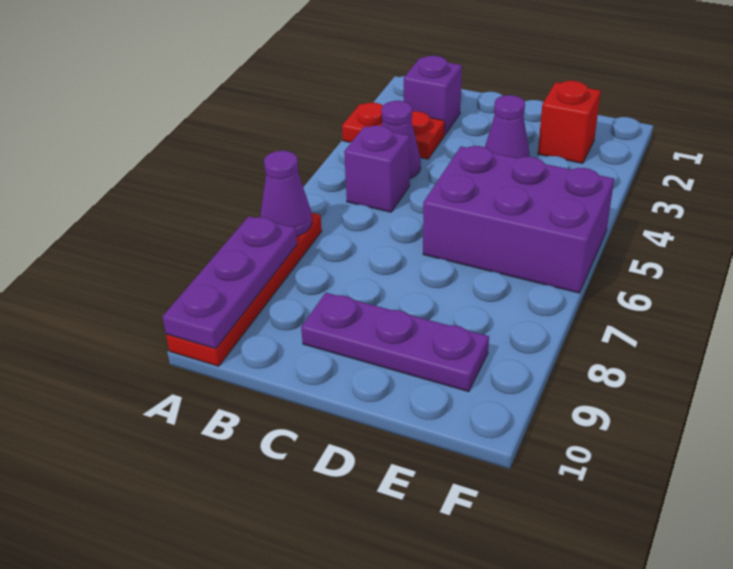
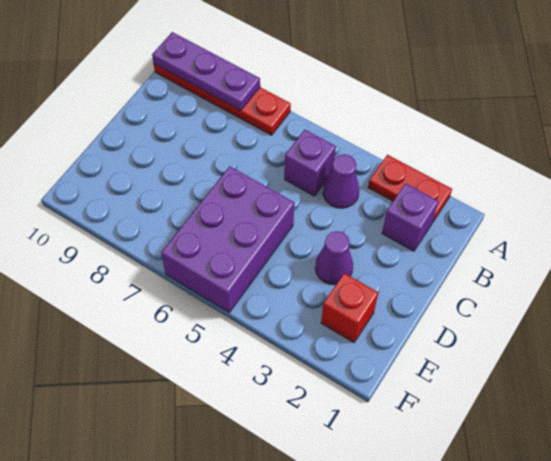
red plate A3:B3 level 1 -> red plate A2:A3 level 1
purple cone A7 level 2 -> none
purple plate C9:E9 level 1 -> none

